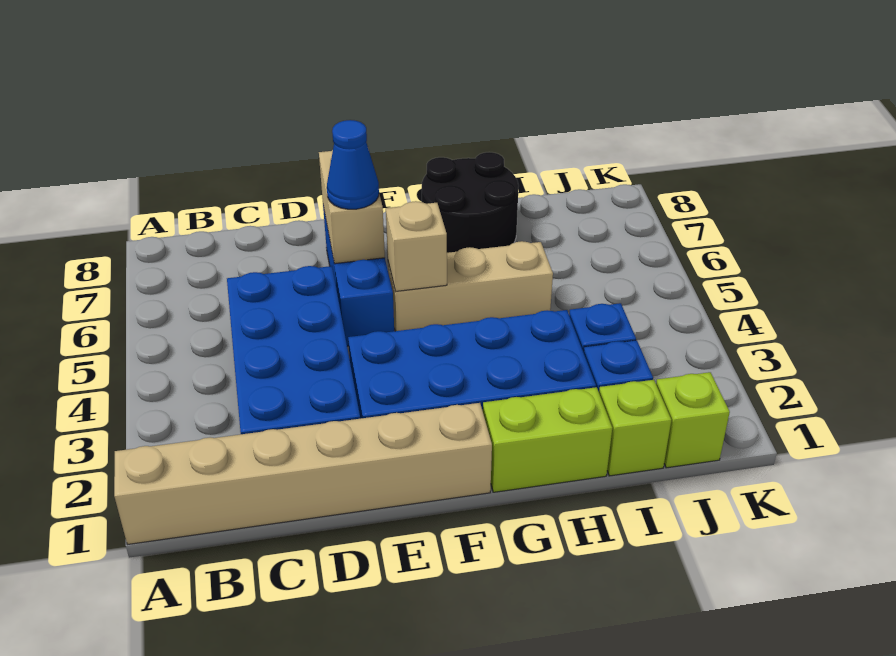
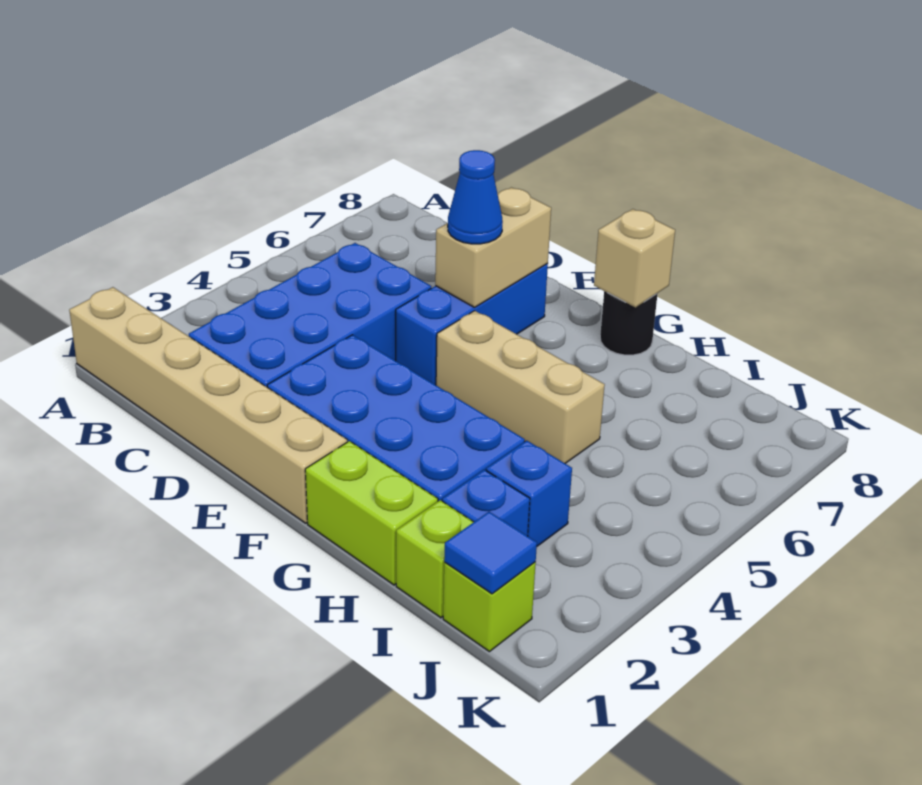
tan brick F5 level 2 -> tan brick G8 level 2
black round brick G7:H8 level 1 -> black round brick G8 level 1
none -> blue tile J1 level 2

